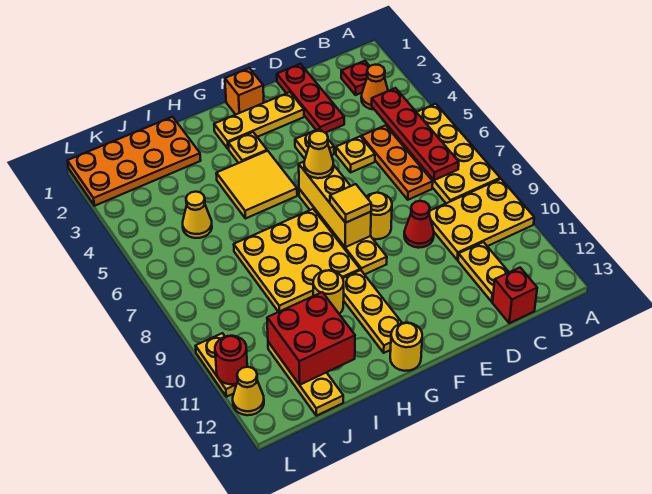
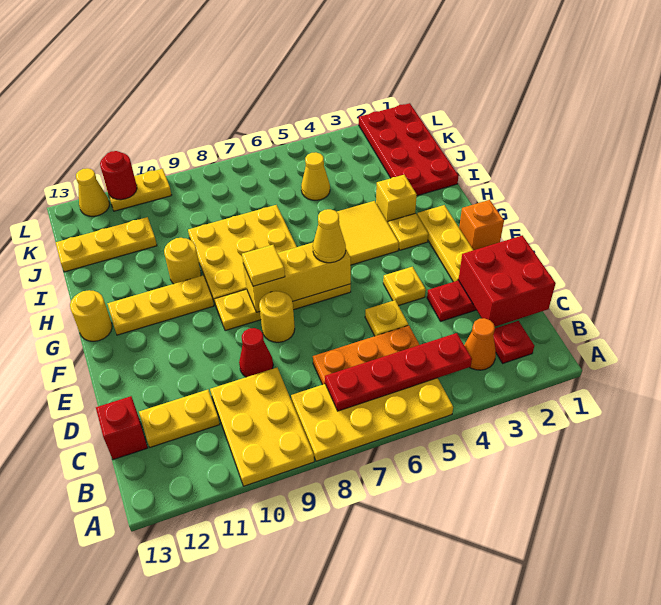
none -> yellow brick H3 level 1
orange plate I1:L2 level 1 -> red plate I1:L2 level 1
red brick I11:J12 level 2 -> red brick C1:D2 level 2

